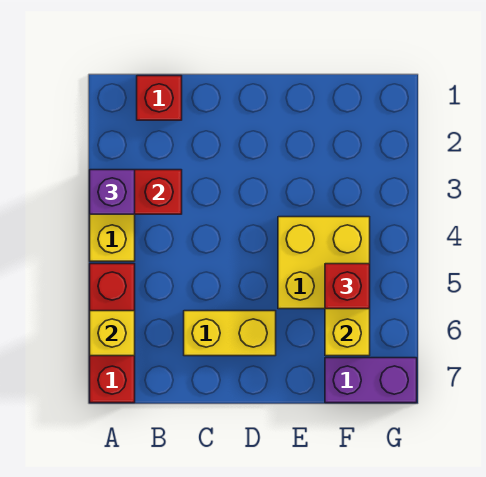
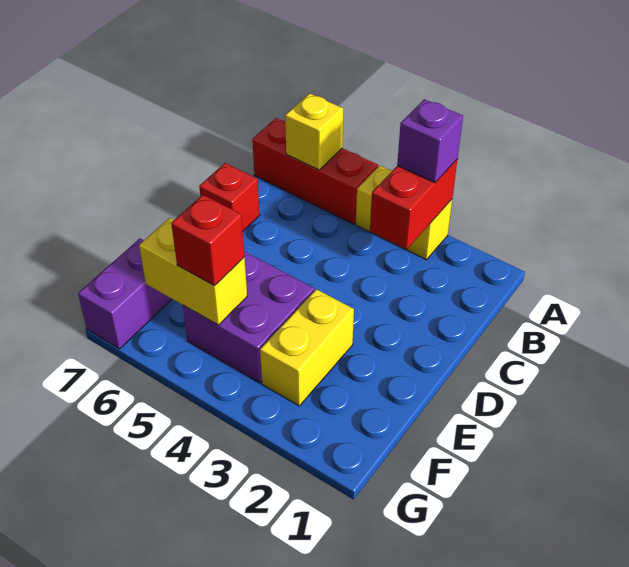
red brick B1 level 1 -> red brick C7 level 1
yellow brick C6:D6 level 1 -> yellow brick E3:F3 level 1
yellow brick E4:F5 level 1 -> purple brick E4:F5 level 1

